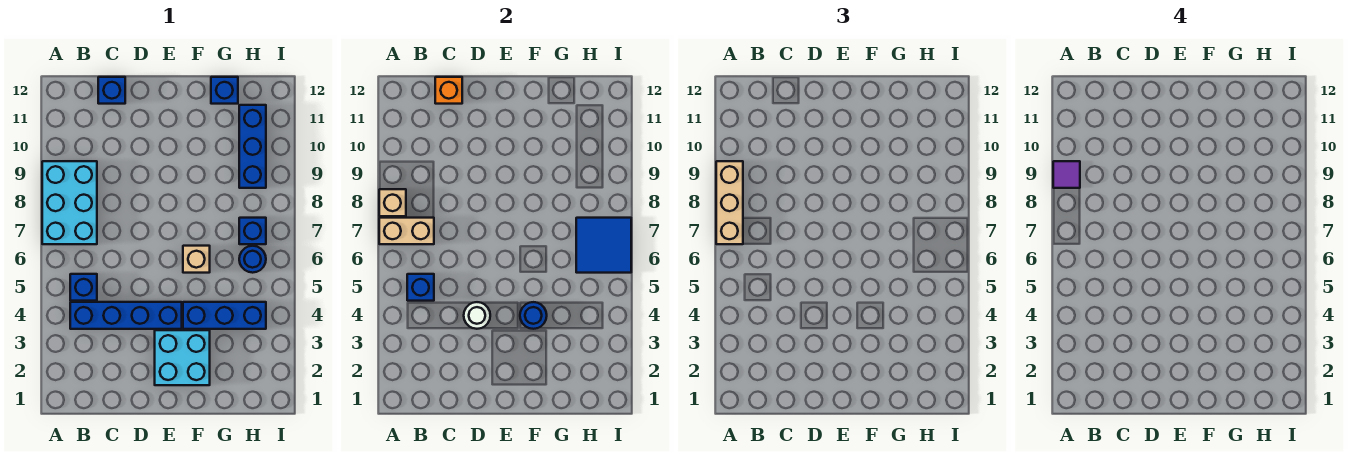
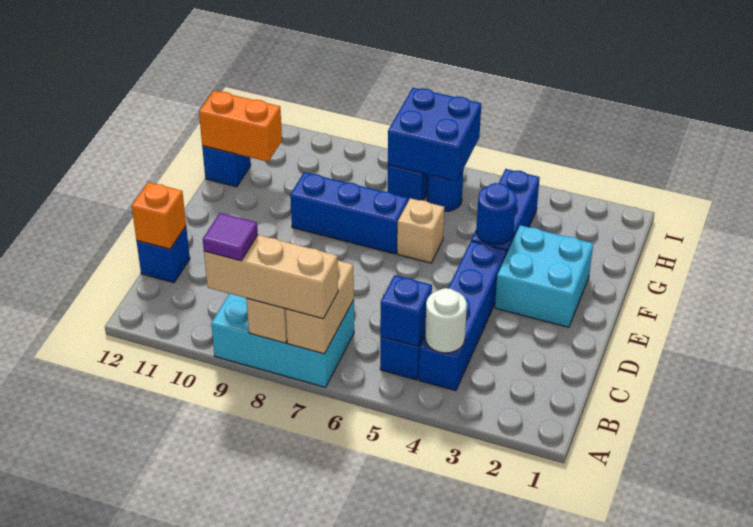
white round brick D4 level 2 -> white round brick B4 level 2
none -> orange brick G11:G12 level 2
blue tile H6:I7 level 2 -> blue brick H6:I7 level 2
blue brick H9:H11 level 1 -> blue brick F7:F9 level 1

